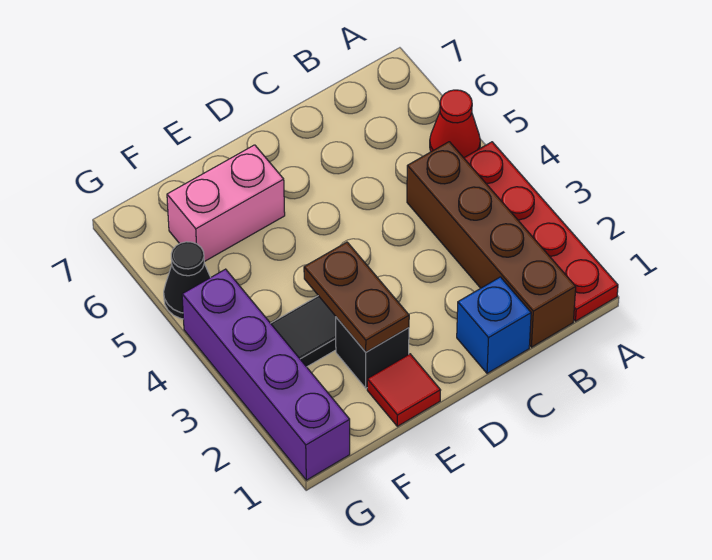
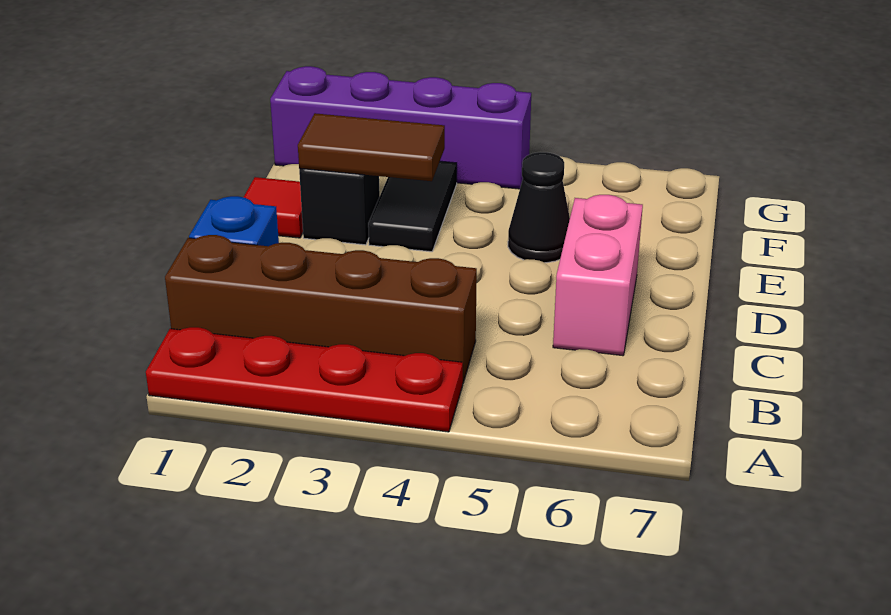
red cone A5 level 1 -> none
brown plate E2:E3 level 2 -> brown tile E2:E3 level 2
pink brick E6:F6 level 1 -> pink brick C6:D6 level 1
black cone G5 level 1 -> black cone E5 level 1

